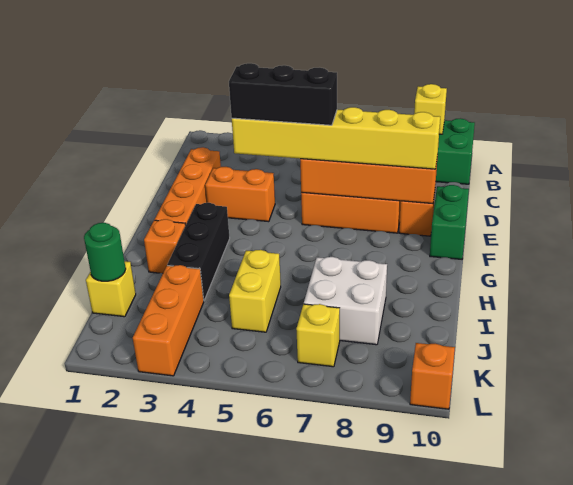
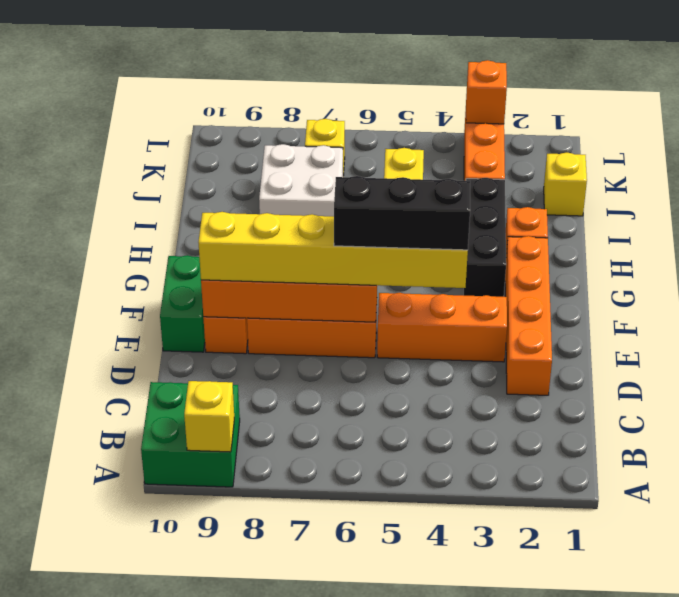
orange brick E3:E4 level 1 -> orange brick E3:E5 level 1
green round brick J1 level 2 -> none
orange brick L10 level 1 -> orange brick L3 level 2

